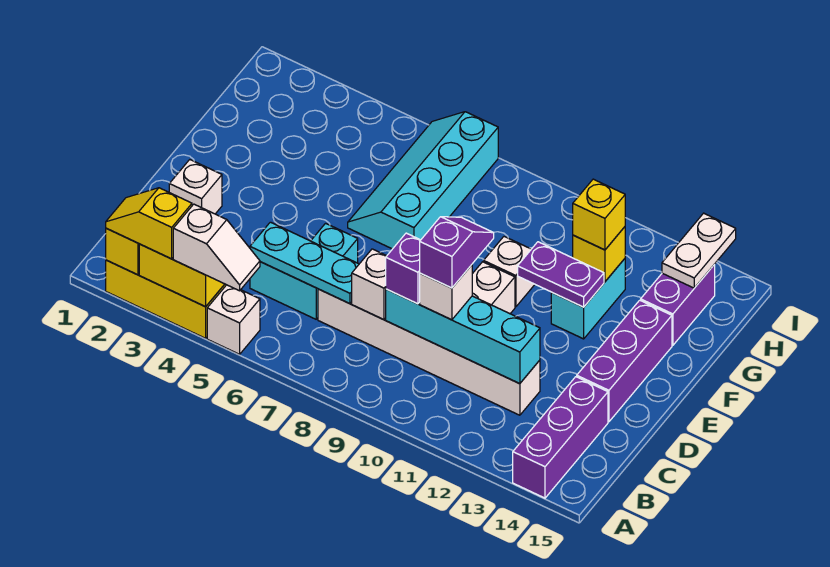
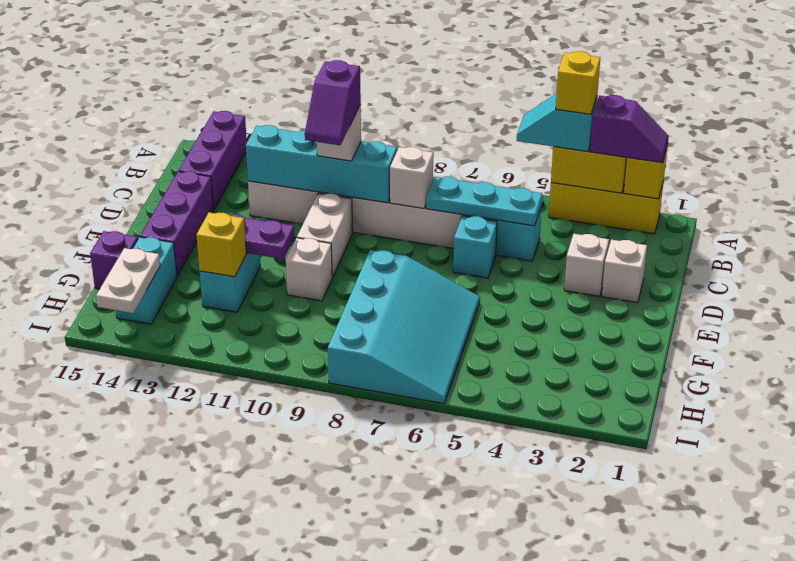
yellow slope A2:A3 level 3 top 3 -> purple slope A2:A3 level 3 top 3
white slope A4:A5 level 3 top 4 -> cyan slope A4:A5 level 3 top 4
white brick A5 level 1 -> white brick D3 level 1
purple brick C9 level 3 -> purple brick G15 level 1
cyan slope F6:I7 level 1 top 7 -> cyan slope F6:I8 level 1 top 8
yellow brick G12 level 3 -> yellow brick A4 level 4
purple brick G14:H14 level 1 -> cyan brick G14:H14 level 1

